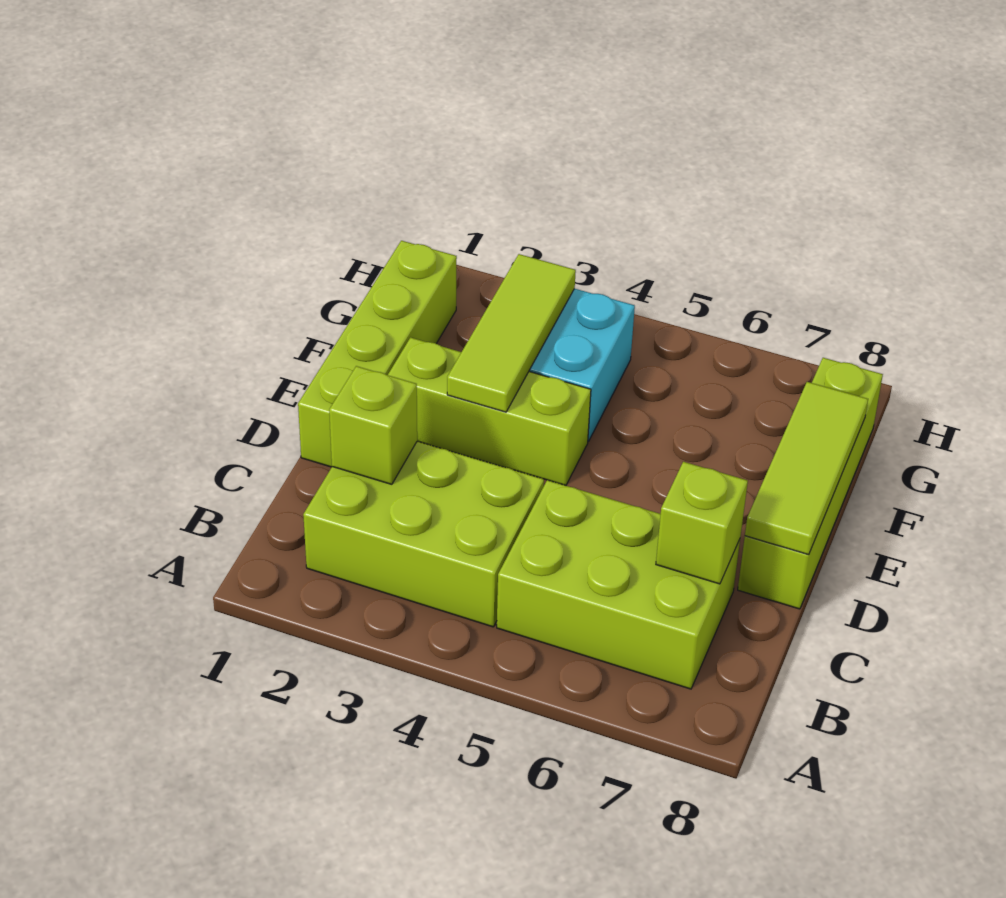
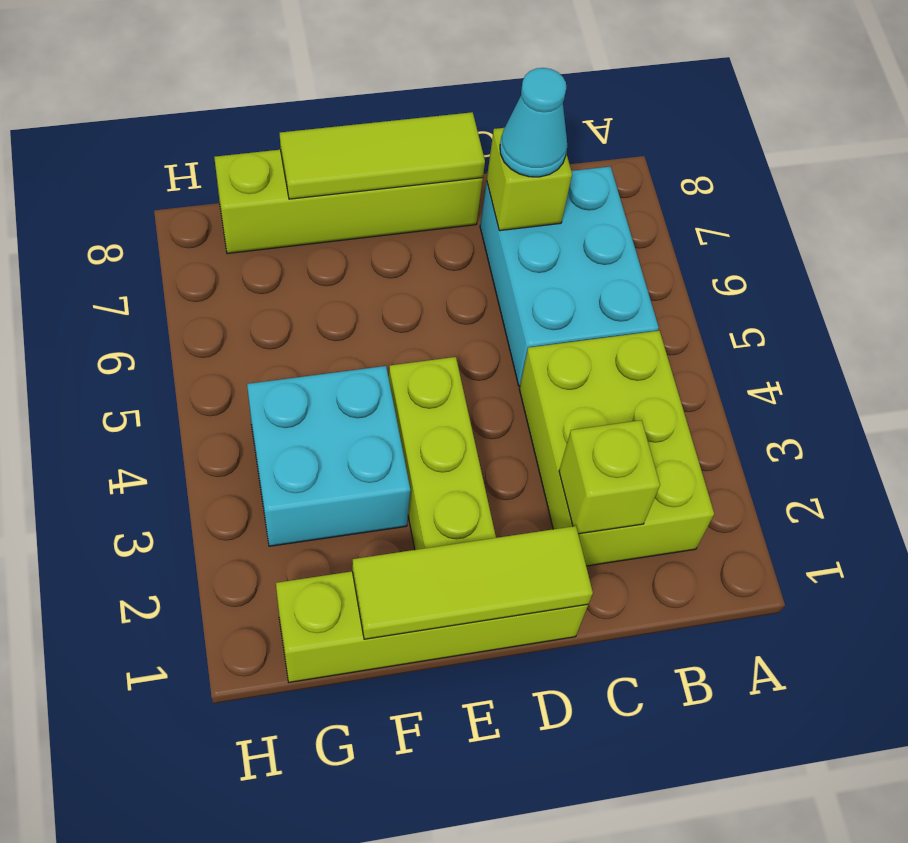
lime brick B5:C7 level 1 -> cyan brick B5:C7 level 1
none -> cyan cone C7 level 3
lime tile E3:G3 level 2 -> lime tile D1:F1 level 2

